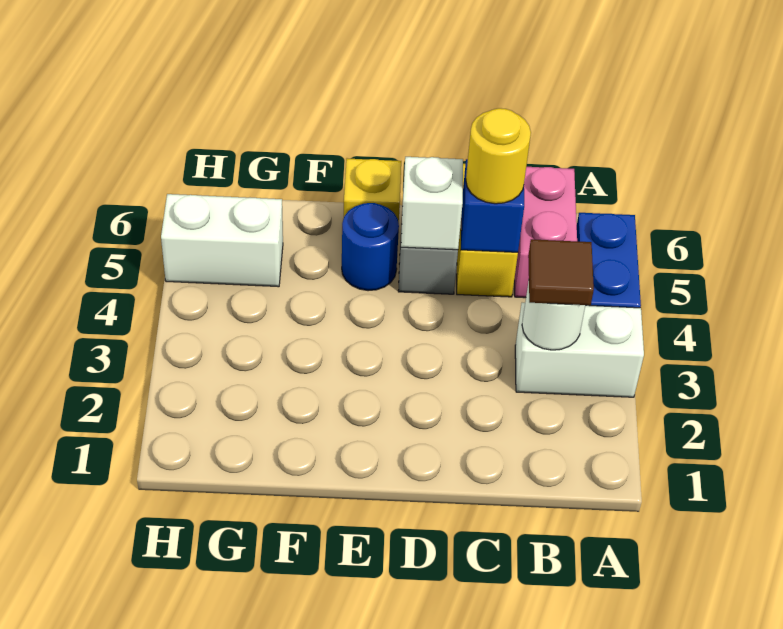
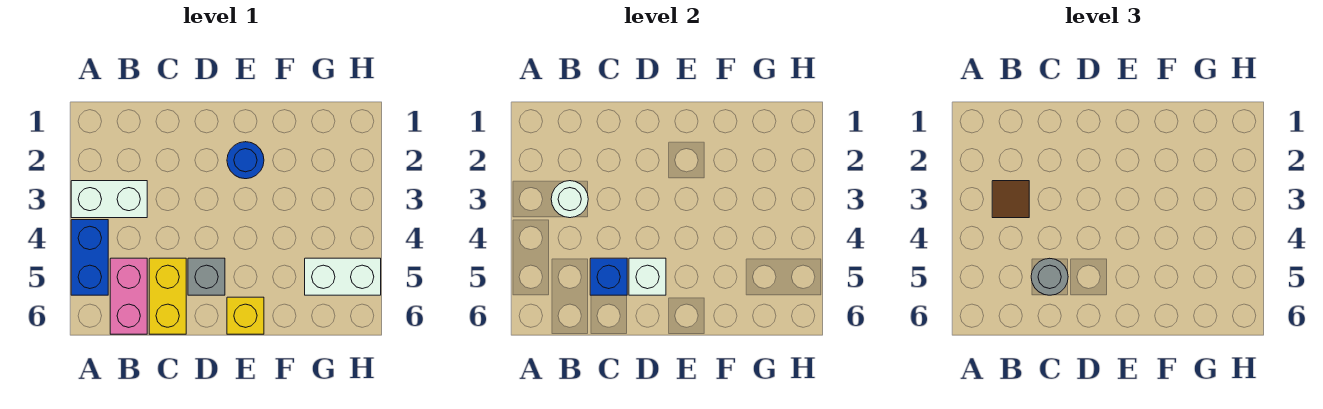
yellow round brick C5 level 3 -> grey round brick C5 level 3
blue round brick E5 level 1 -> blue round brick E2 level 1

